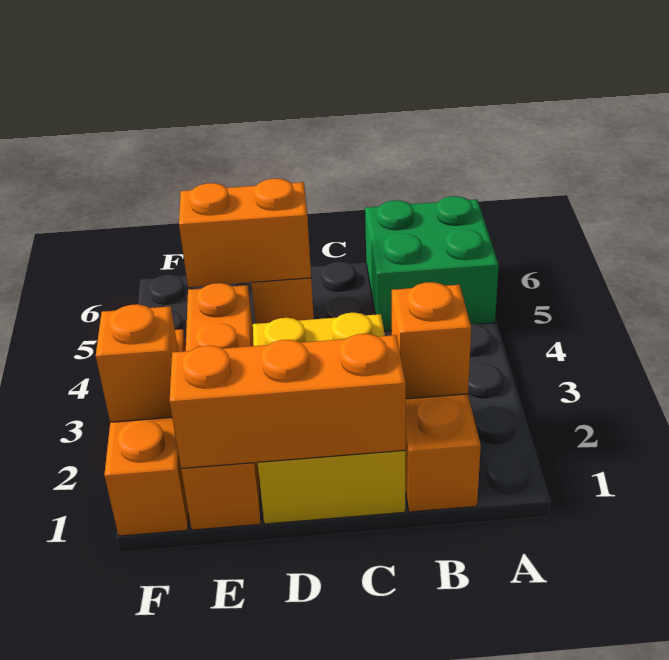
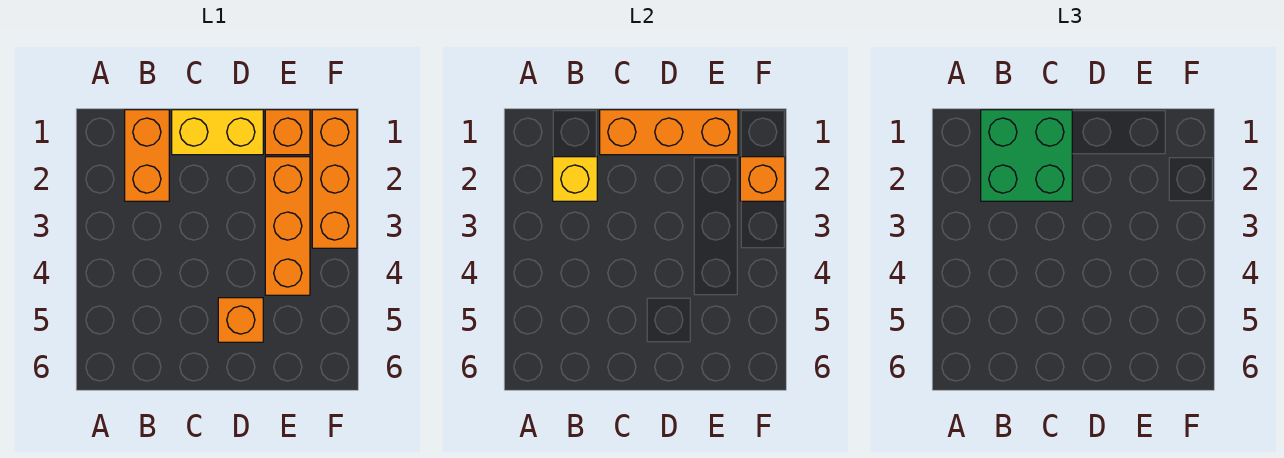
green brick A5:B6 level 1 -> green brick B1:C2 level 3
orange brick B2 level 2 -> yellow brick B2 level 2
yellow brick C1:D3 level 1 -> yellow brick C1:D1 level 1
orange brick D5:E5 level 2 -> none

